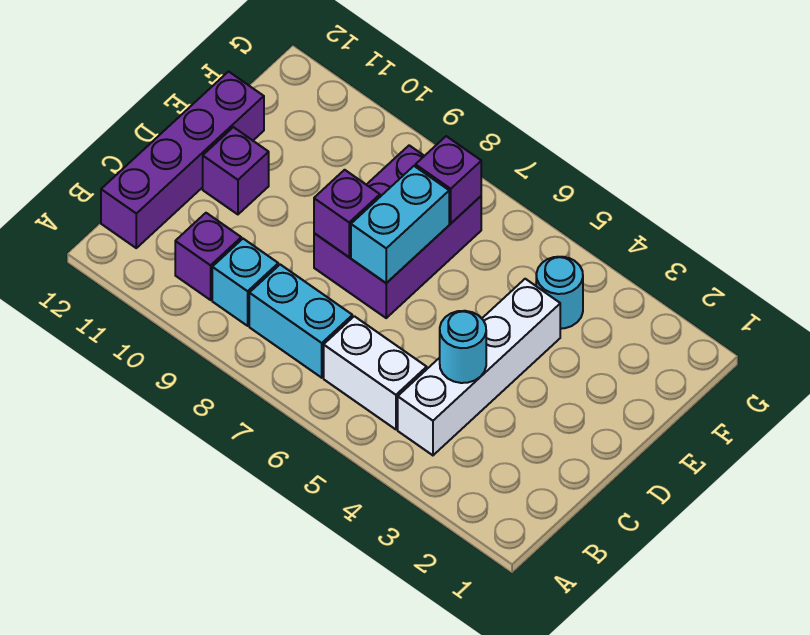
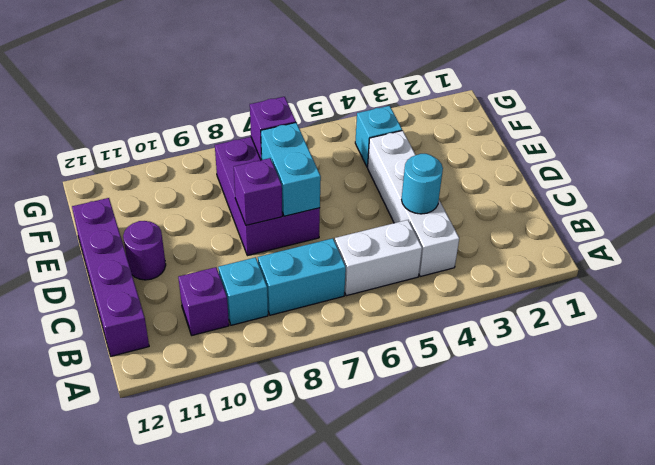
purple brick D11 level 1 -> purple round brick D11 level 1
cyan round brick F4 level 1 -> cyan brick F4 level 1

